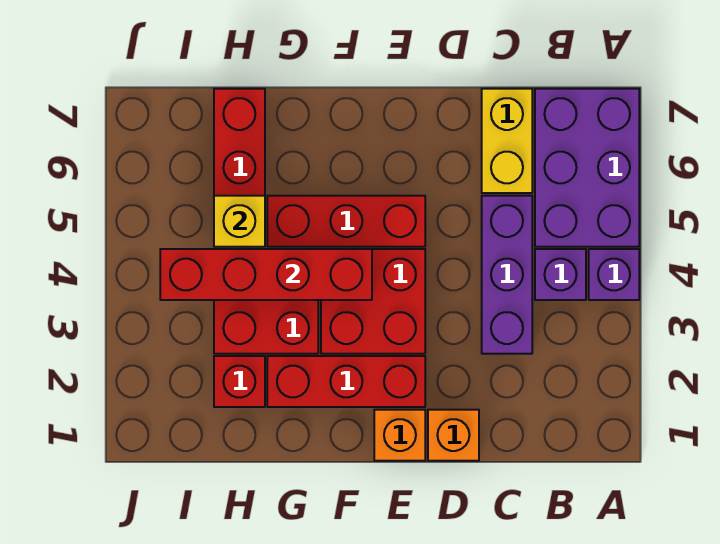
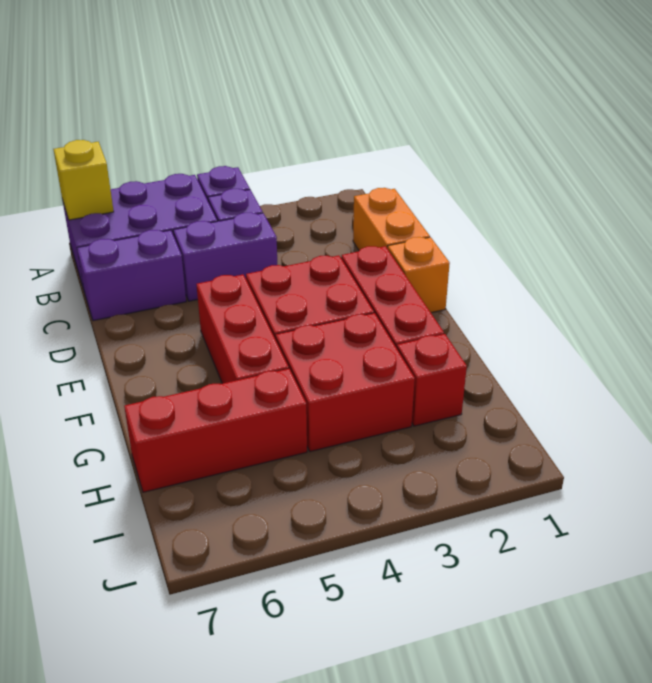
purple brick C3:C5 level 1 -> purple brick C4:C5 level 1
yellow brick C6:C7 level 1 -> purple brick C6:C7 level 1
orange brick D1 level 1 -> orange brick C1:D1 level 1
red brick F4:I4 level 2 -> none
yellow brick H5 level 2 -> yellow brick A7 level 2

